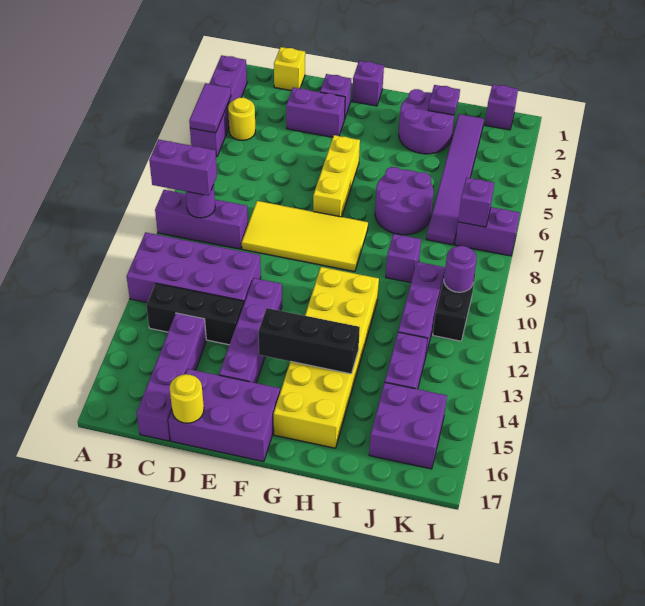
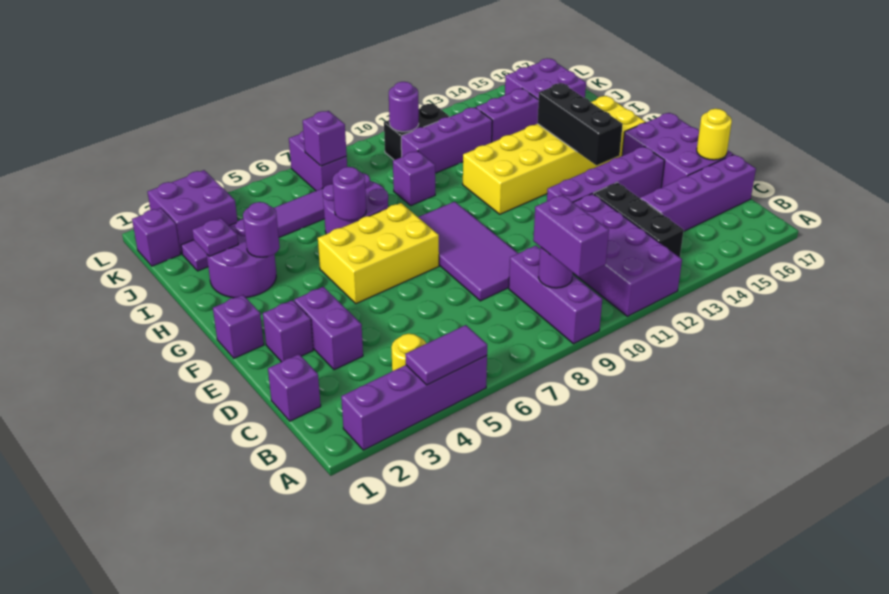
yellow brick C1 level 1 -> purple brick C1 level 1
yellow tile D8:G9 level 1 -> purple tile D8:G9 level 1
yellow brick F5:F7 level 1 -> yellow brick F5:G7 level 1
none -> purple round brick H3 level 2
none -> purple round brick H6 level 2
none -> purple brick K2:L3 level 1

